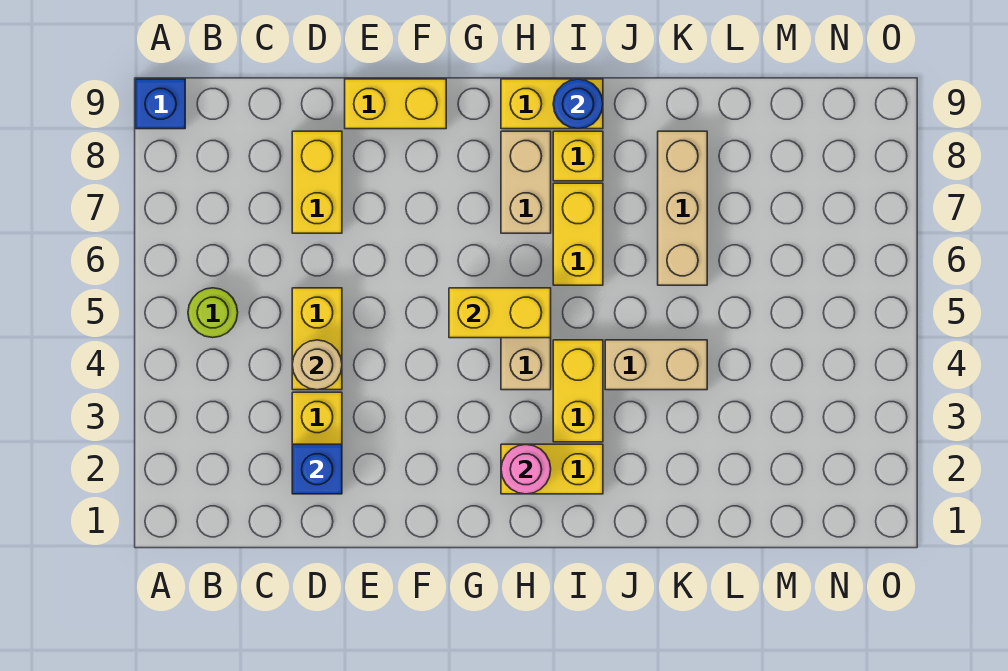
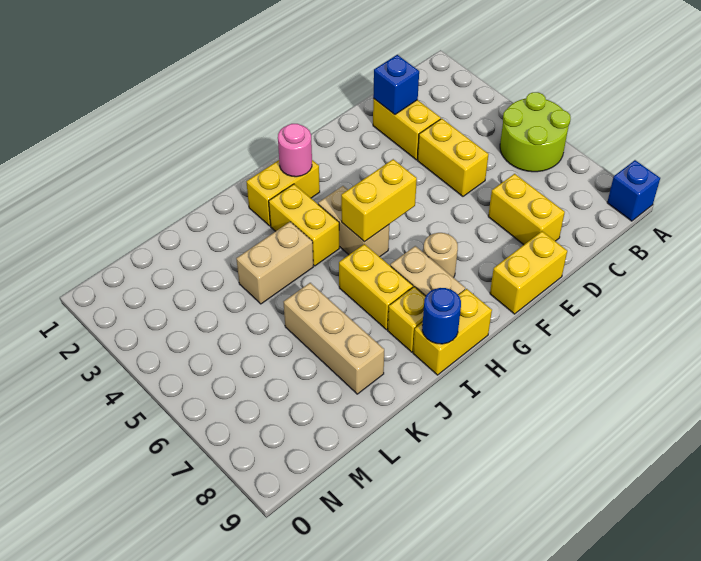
lime round brick B5 level 1 -> lime round brick A5:B6 level 1
tan round brick D4 level 2 -> tan round brick G7 level 1

